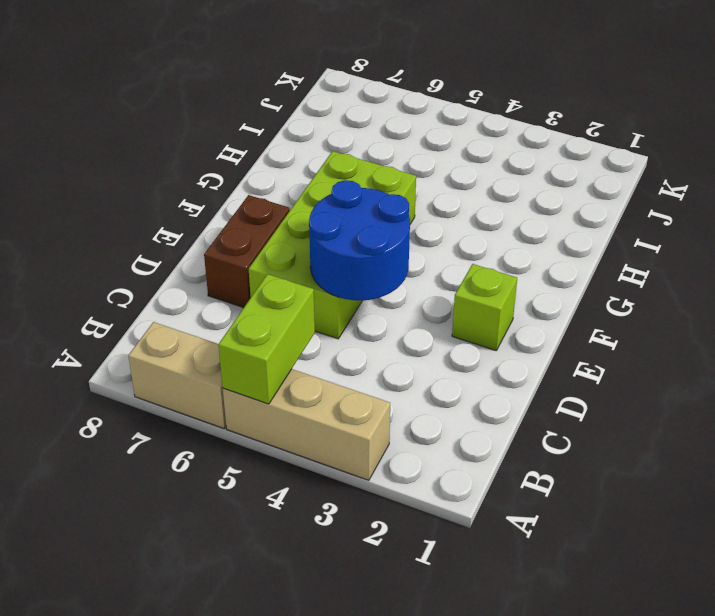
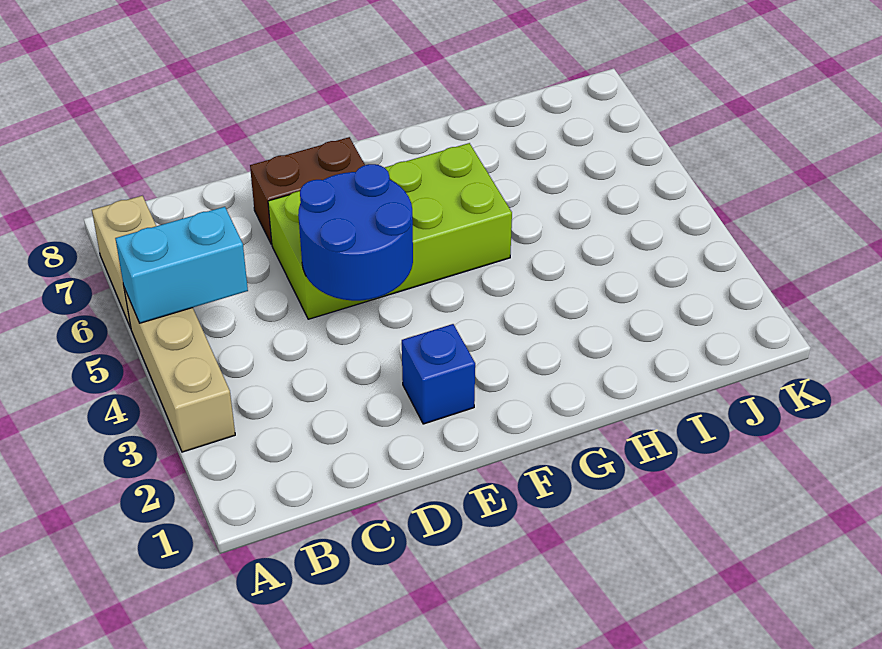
lime brick A5:B5 level 2 -> cyan brick A5:B5 level 2
lime brick E2 level 1 -> blue brick E2 level 1

